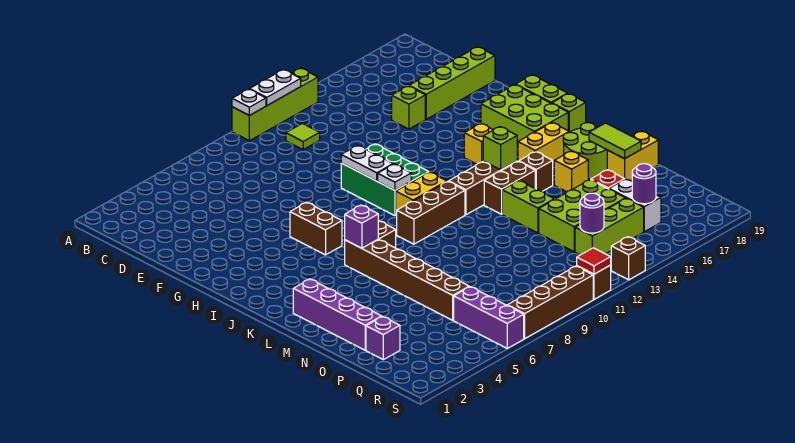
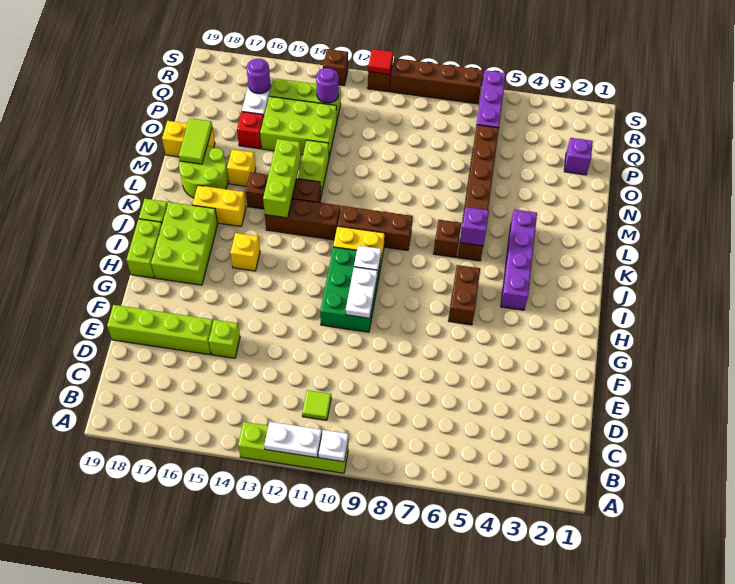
lime brick K14 level 2 -> lime brick K14:M14 level 2
purple brick L2:O2 level 1 -> purple brick I4:L4 level 1

